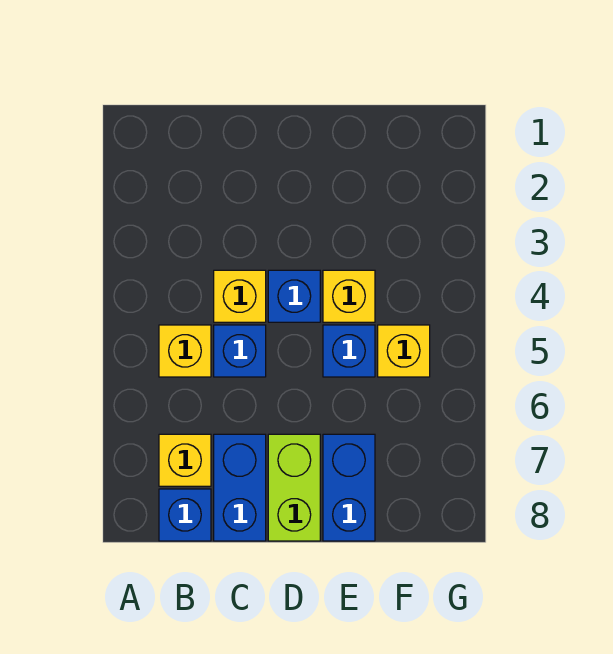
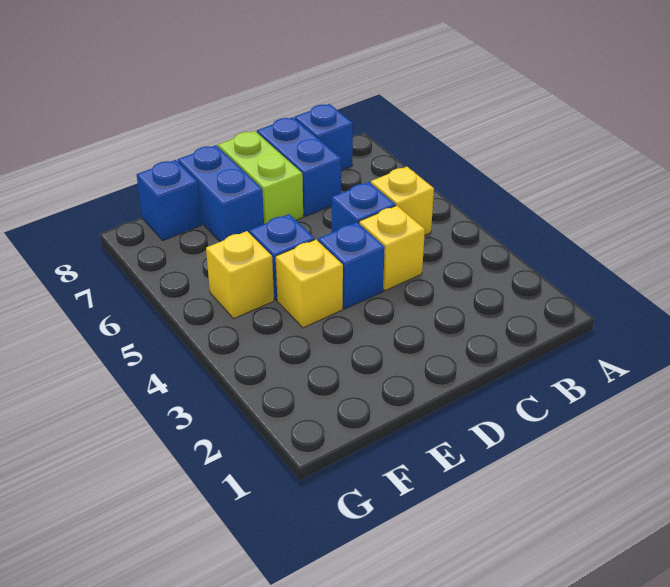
yellow brick B7 level 1 -> none
none -> blue brick F8 level 1

